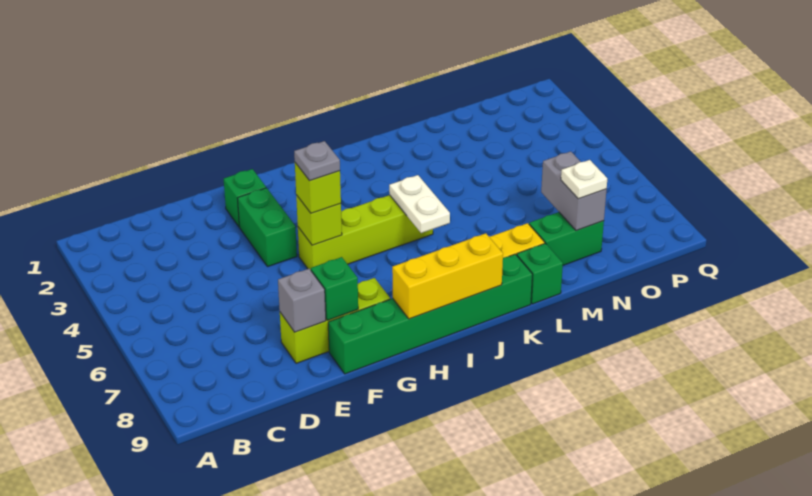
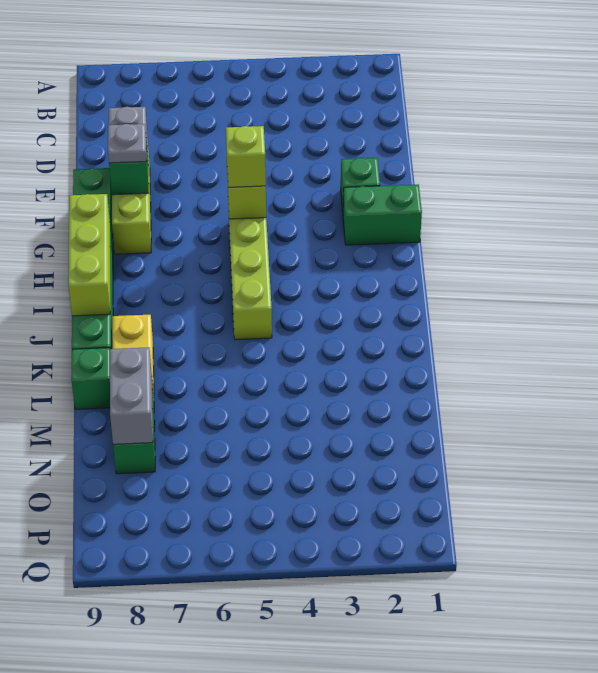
green brick F3:F4 level 1 -> green brick G1:G2 level 1
grey plate G5 level 4 -> grey plate F8 level 3
yellow brick H9:J9 level 2 -> lime brick H9:J9 level 2
white plate J5:J6 level 2 -> none
grey brick N7:N8 level 2 -> grey brick M8:N8 level 2
white plate N8 level 3 -> none

